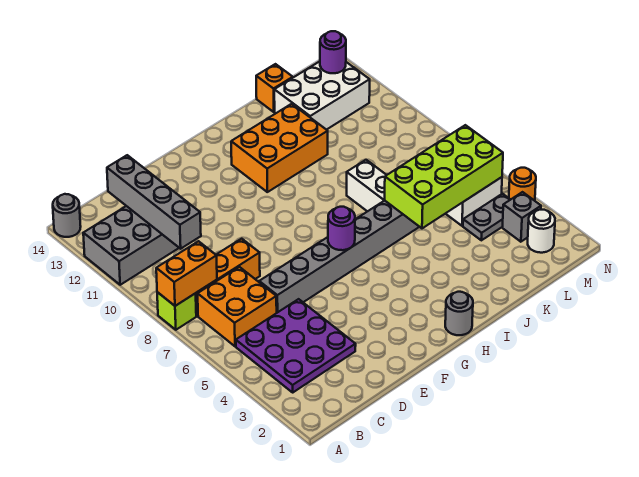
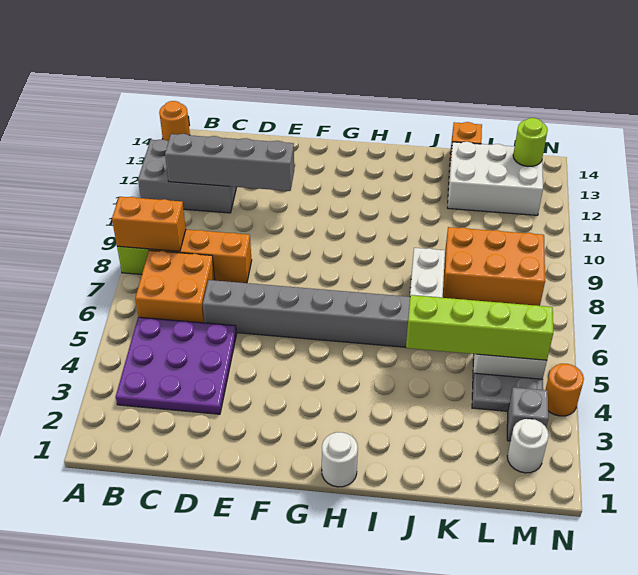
grey round brick A14 level 1 -> orange round brick A14 level 1
grey brick C10:C13 level 2 -> grey brick B11:E11 level 2
purple round brick G6 level 2 -> none
grey round brick H1 level 1 -> white round brick H1 level 1
orange brick H11:J12 level 1 -> orange brick K8:M9 level 1
lime brick J5:M6 level 2 -> lime brick J5:M5 level 2
purple round brick M13 level 2 -> lime round brick M13 level 2

